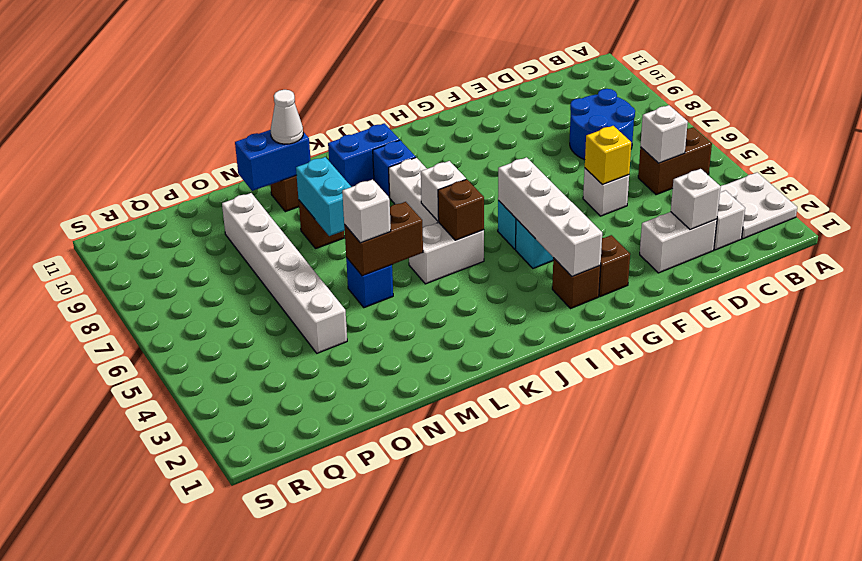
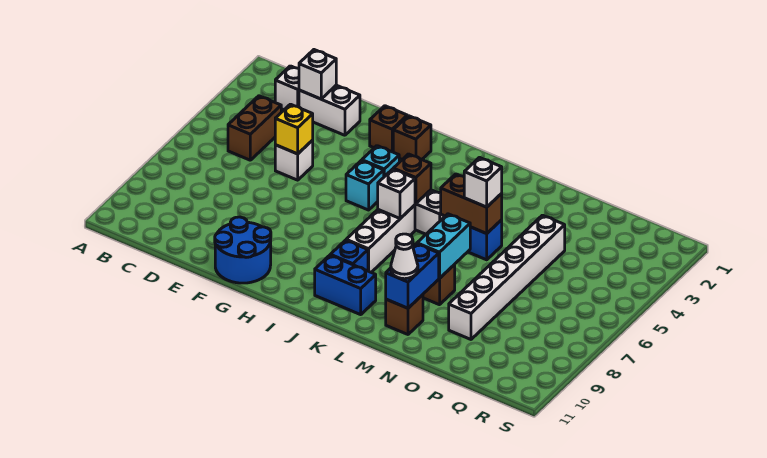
white plate A2:B3 level 1 -> none
brown brick B5:C5 level 1 -> brown brick C4:C5 level 1
white brick C5 level 2 -> none
blue round brick C7:D8 level 1 -> blue round brick F10:G11 level 1
white brick H2:H5 level 2 -> none
blue brick M10:N10 level 2 -> blue brick M9:M10 level 2

